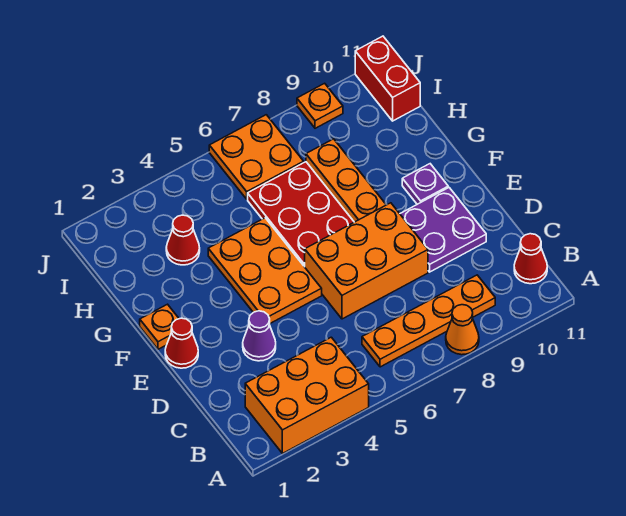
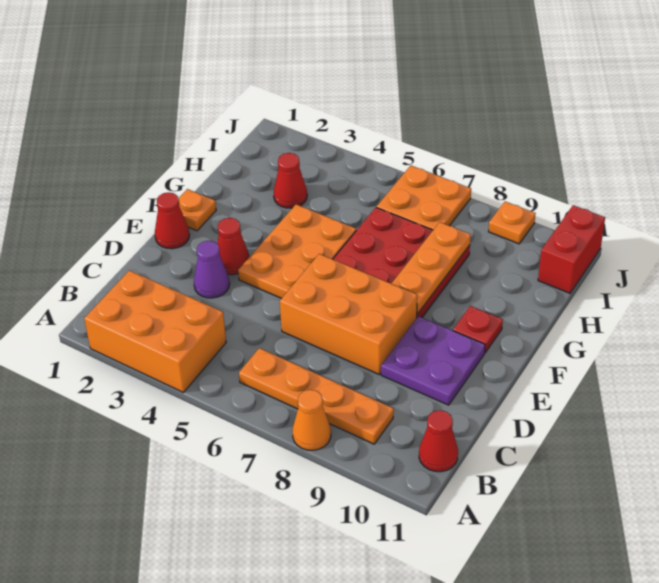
none -> red cone E3 level 1
purple plate F10 level 1 -> red plate F10 level 1

